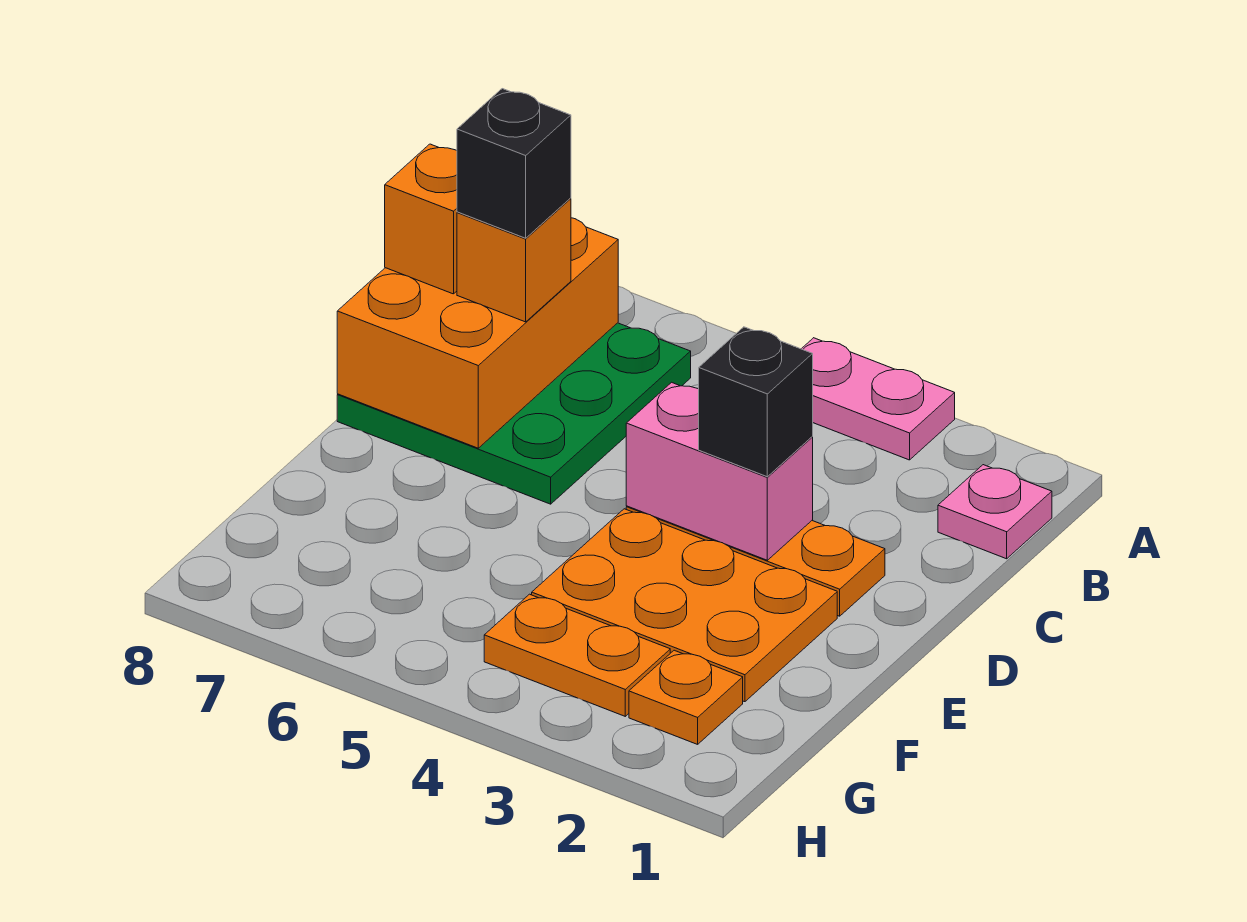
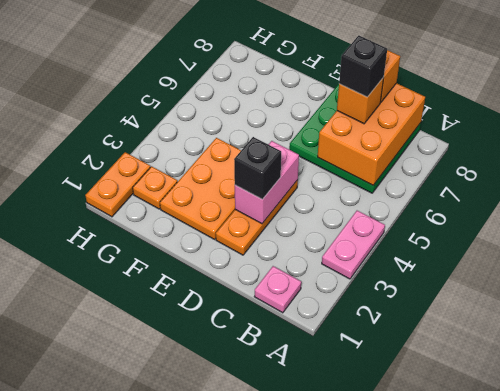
orange brick B7:D8 level 2 -> orange brick B6:C8 level 2
orange plate G3:G4 level 1 -> orange plate H1:H2 level 1

